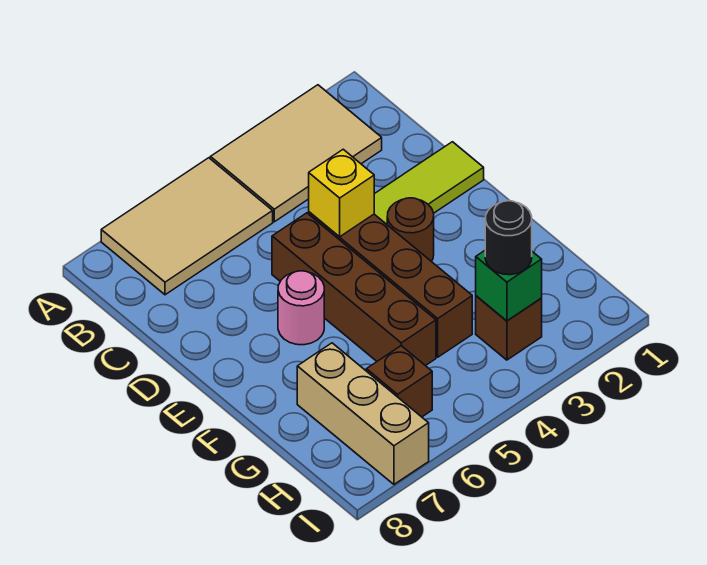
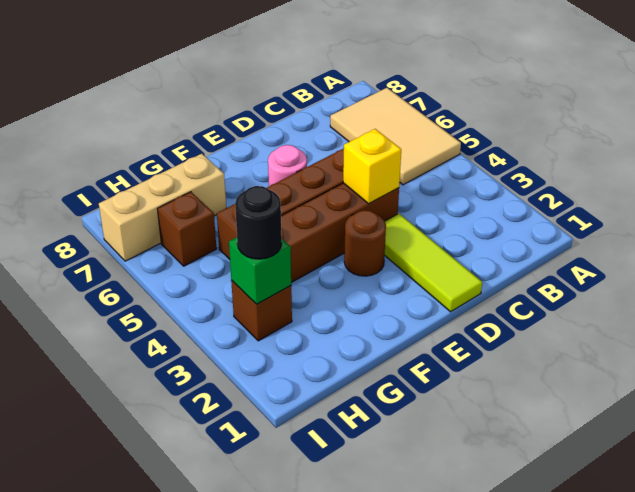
tan tile A2:B4 level 1 -> none

